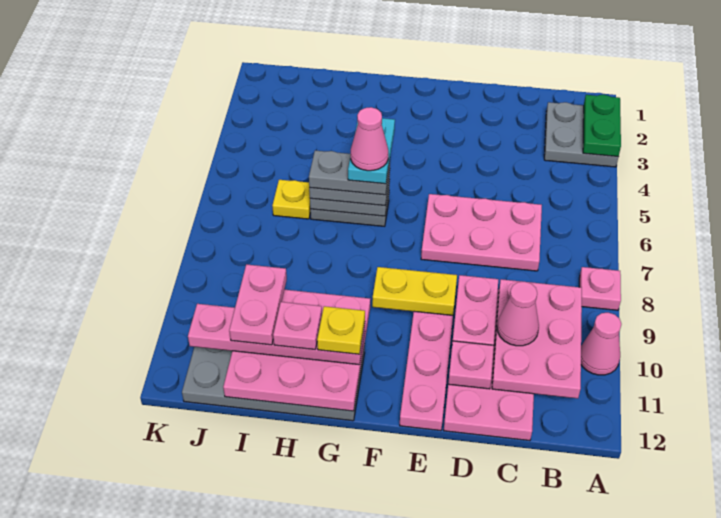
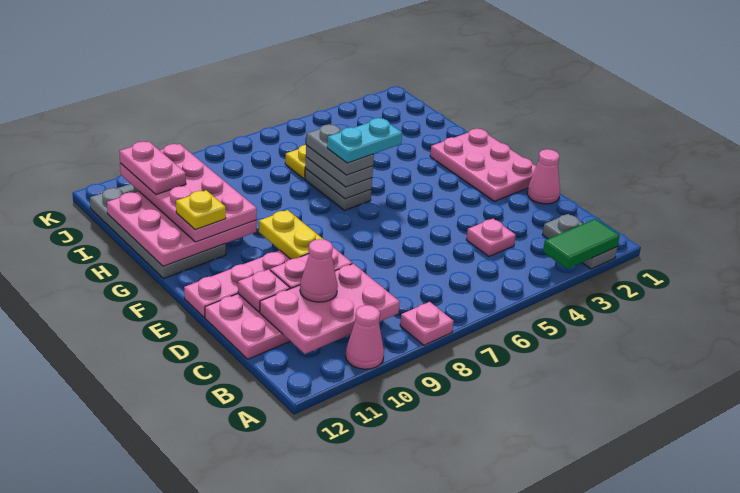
grey plate A2:B3 level 1 -> grey plate A2:B2 level 1
green plate A2:A3 level 2 -> green tile A2:A3 level 2
pink plate C6:E7 level 1 -> pink plate E1:G2 level 1
pink cone G6 level 6 -> pink cone D1 level 1
pink plate G11:J11 level 3 -> pink plate G10:J11 level 3
pink plate H11 level 4 -> pink plate C4 level 1
pink plate I10:I11 level 4 -> pink plate I11:J11 level 4

